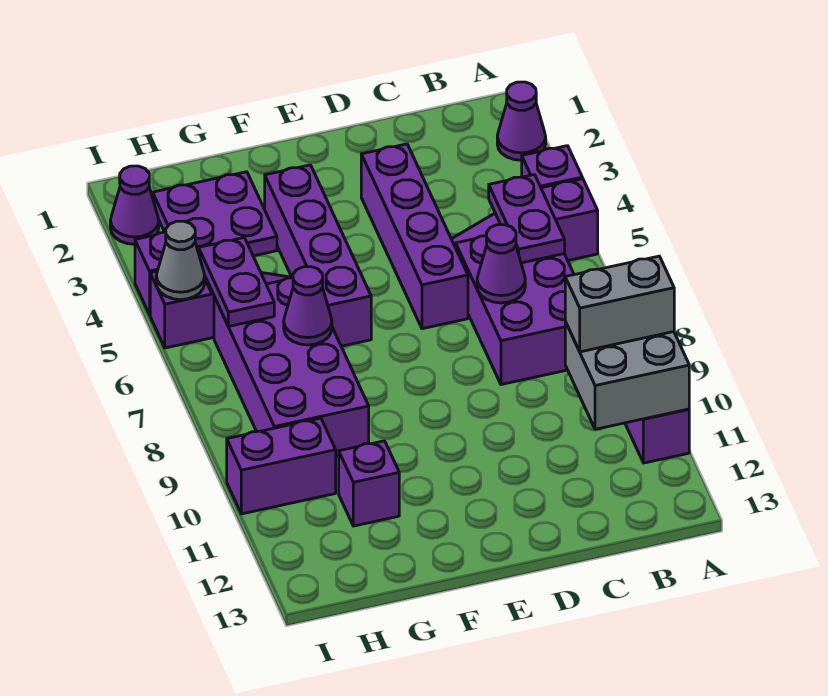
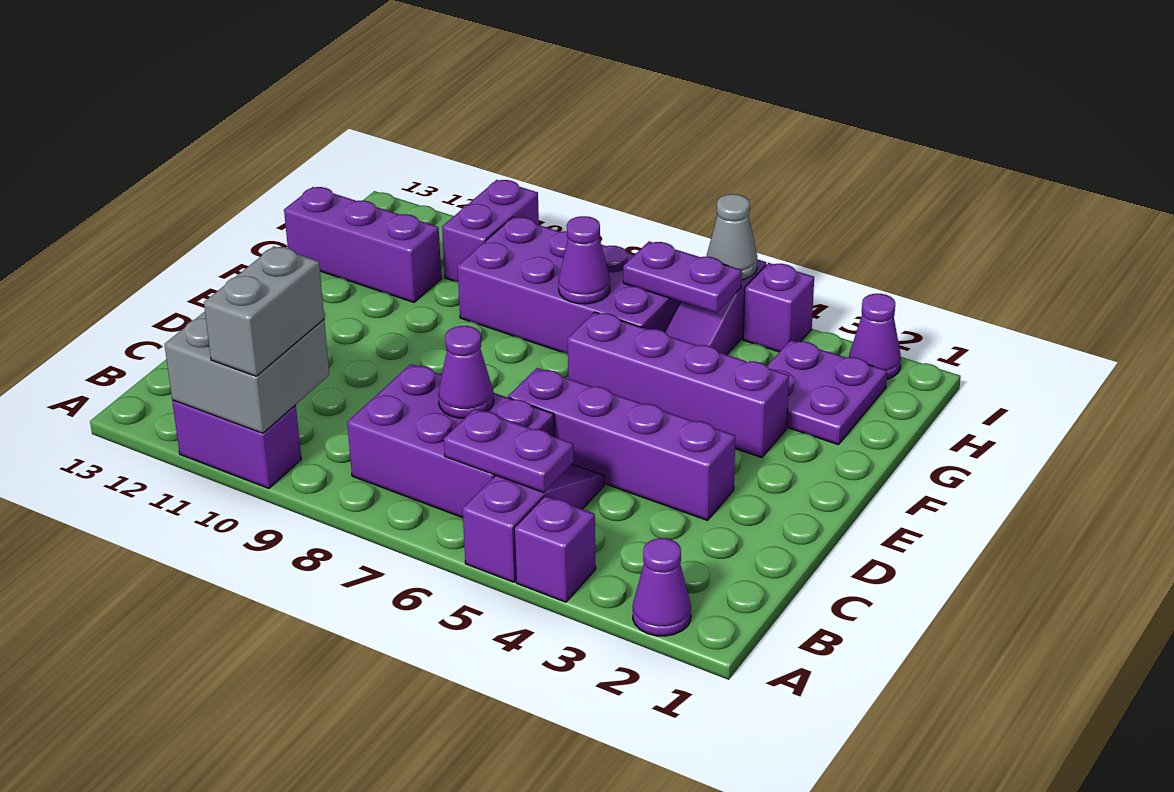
purple brick G11 level 1 -> purple brick G11:G13 level 1

